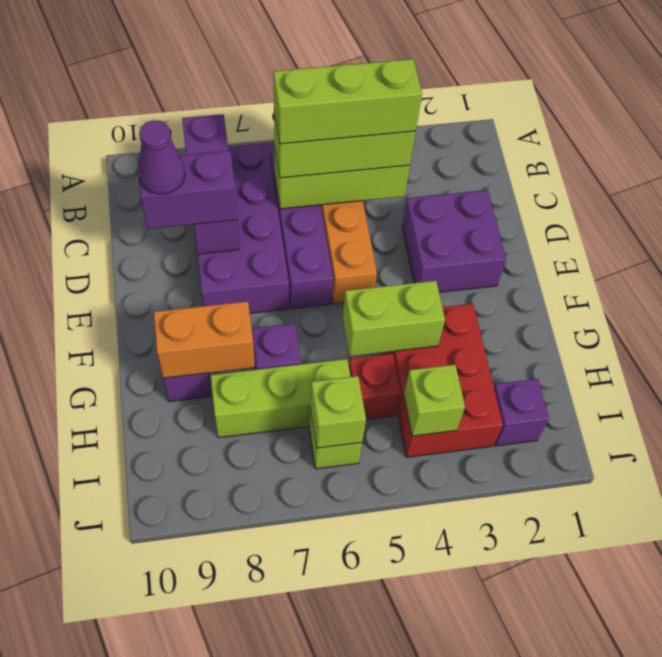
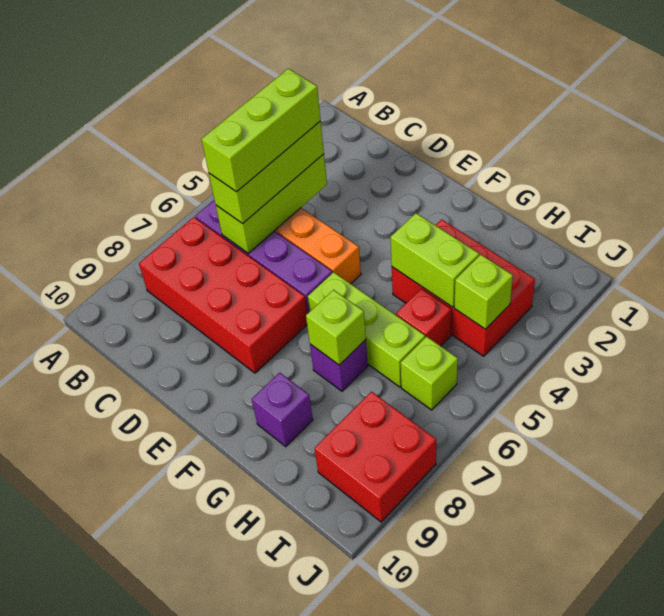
purple brick B7:E8 level 1 -> red brick B7:E8 level 1
purple brick B8:D8 level 2 -> none
purple brick D2:E3 level 1 -> none
purple brick D8:D9 level 3 -> none
purple cone D9 level 4 -> none
lime brick G4:G5 level 2 -> lime brick G4:H4 level 2
orange brick G8:G9 level 2 -> none
lime brick H6:H8 level 1 -> lime brick F6:H6 level 1
purple brick I2 level 1 -> none
lime brick I6 level 2 -> lime brick G7 level 2
none -> red brick I8:J9 level 1

